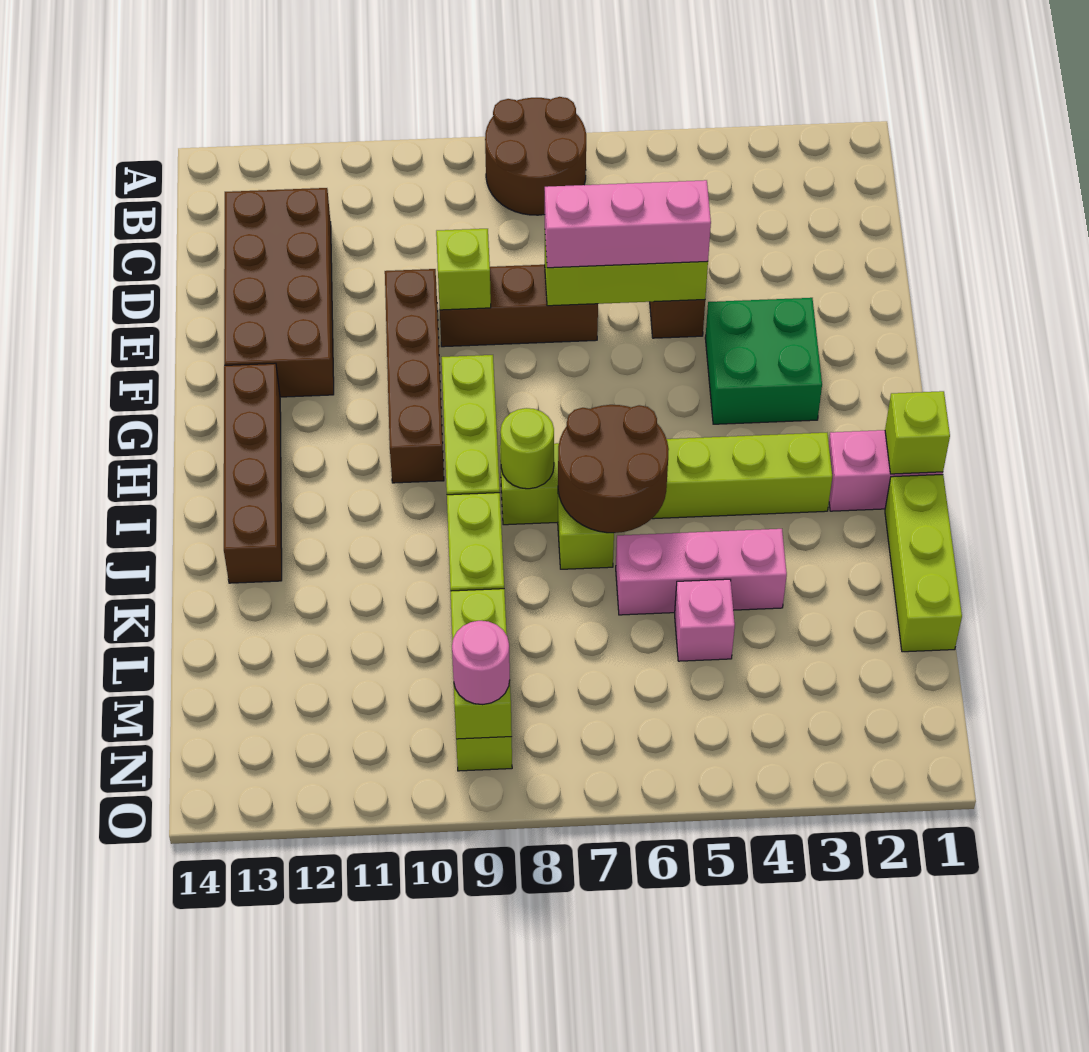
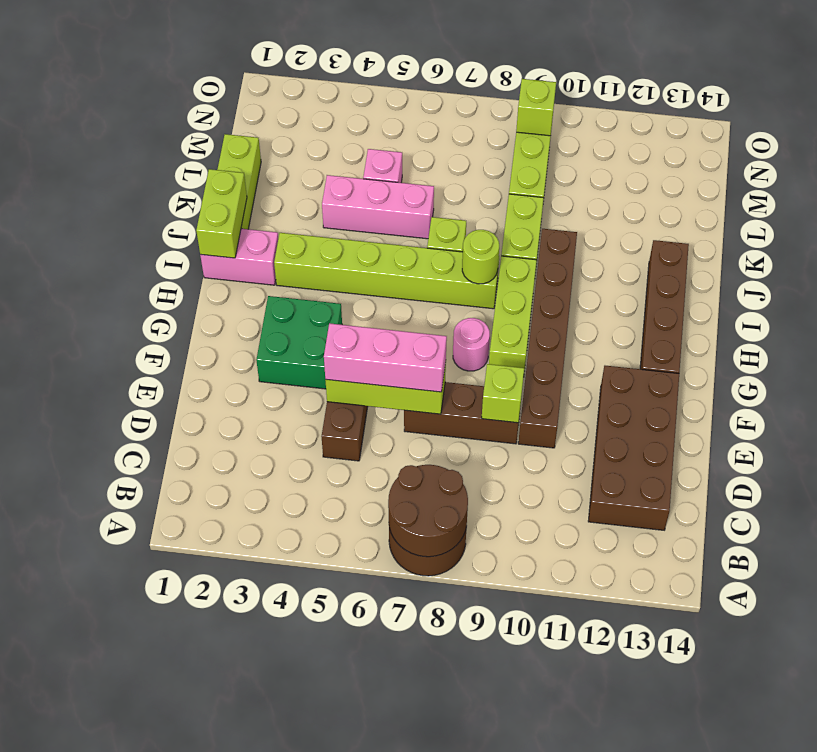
brown brick E10:H10 level 1 -> brown brick E10:J10 level 1
lime brick I1 level 2 -> lime brick I1:J1 level 2
brown round brick I6:J7 level 2 -> brown round brick A7:B8 level 2
pink round brick N9 level 3 -> pink round brick G8 level 1

